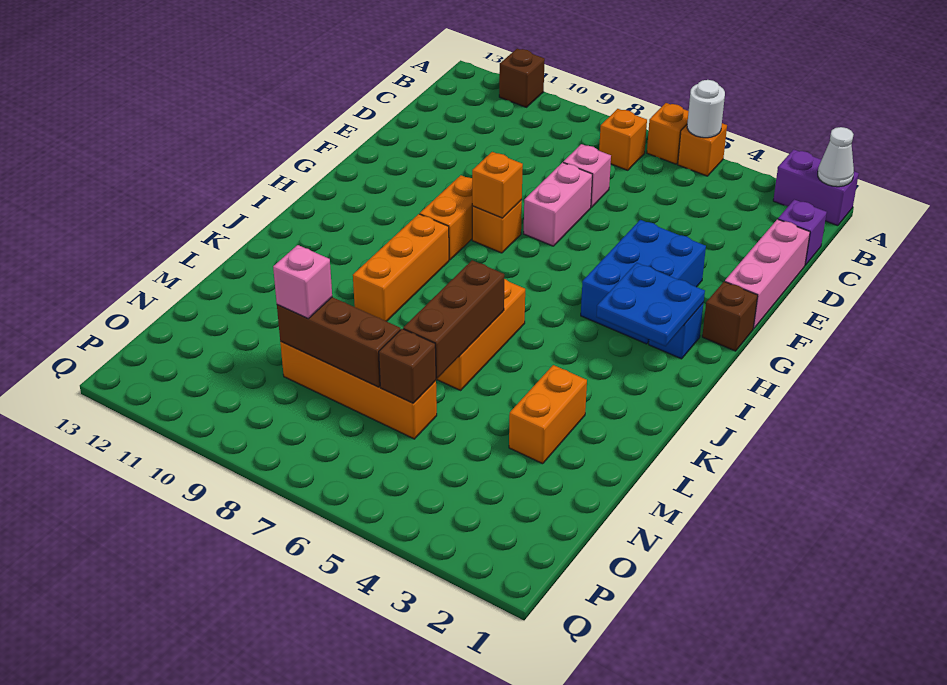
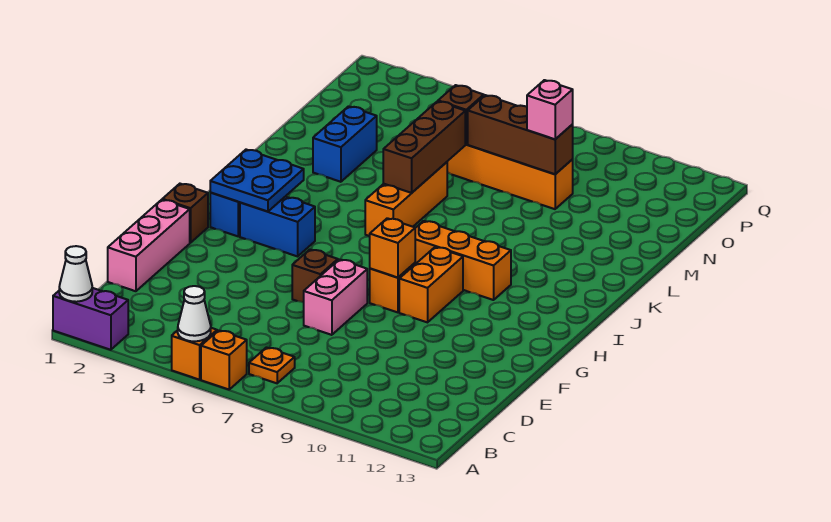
white round brick A5 level 2 -> white cone A5 level 2
brown brick A11 level 1 -> brown brick F6 level 1
orange brick B7 level 1 -> orange plate B7 level 1
purple brick C1 level 1 -> none
pink brick D7 level 1 -> none
blue brick F3:H4 level 1 -> blue brick H3:H4 level 1
orange brick I9:K9 level 1 -> orange brick I8:I10 level 1
orange brick L3:M3 level 1 -> blue brick L3:M3 level 1

